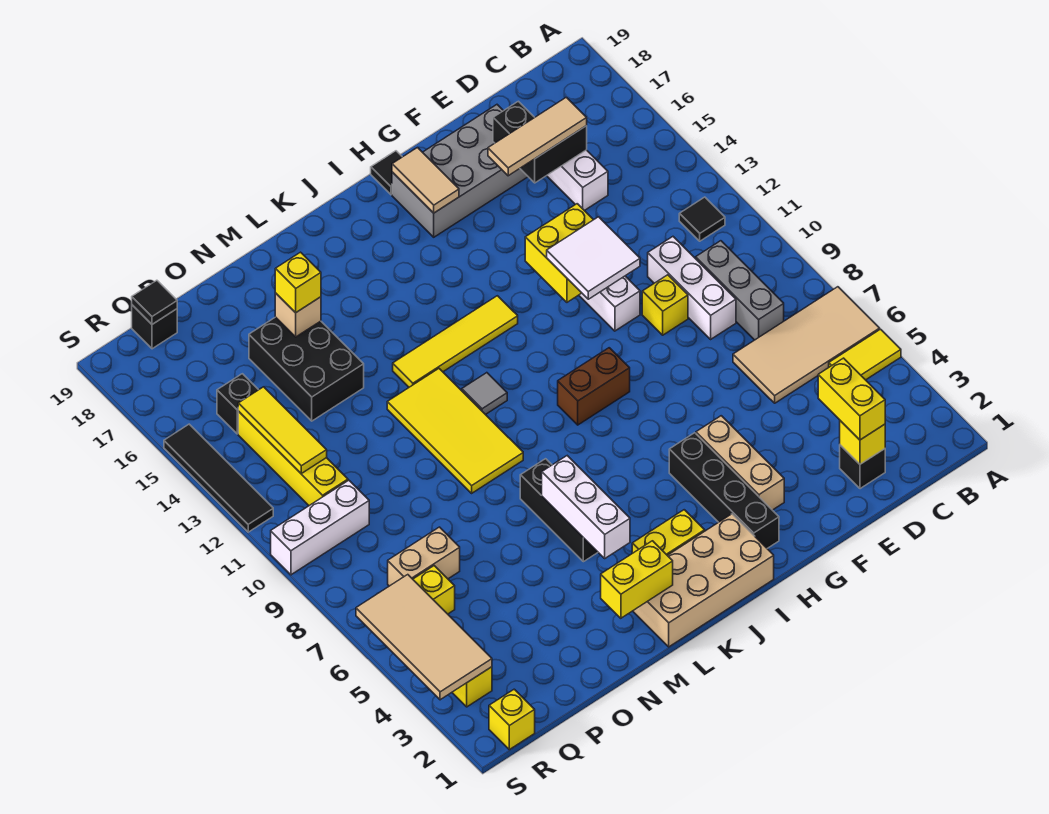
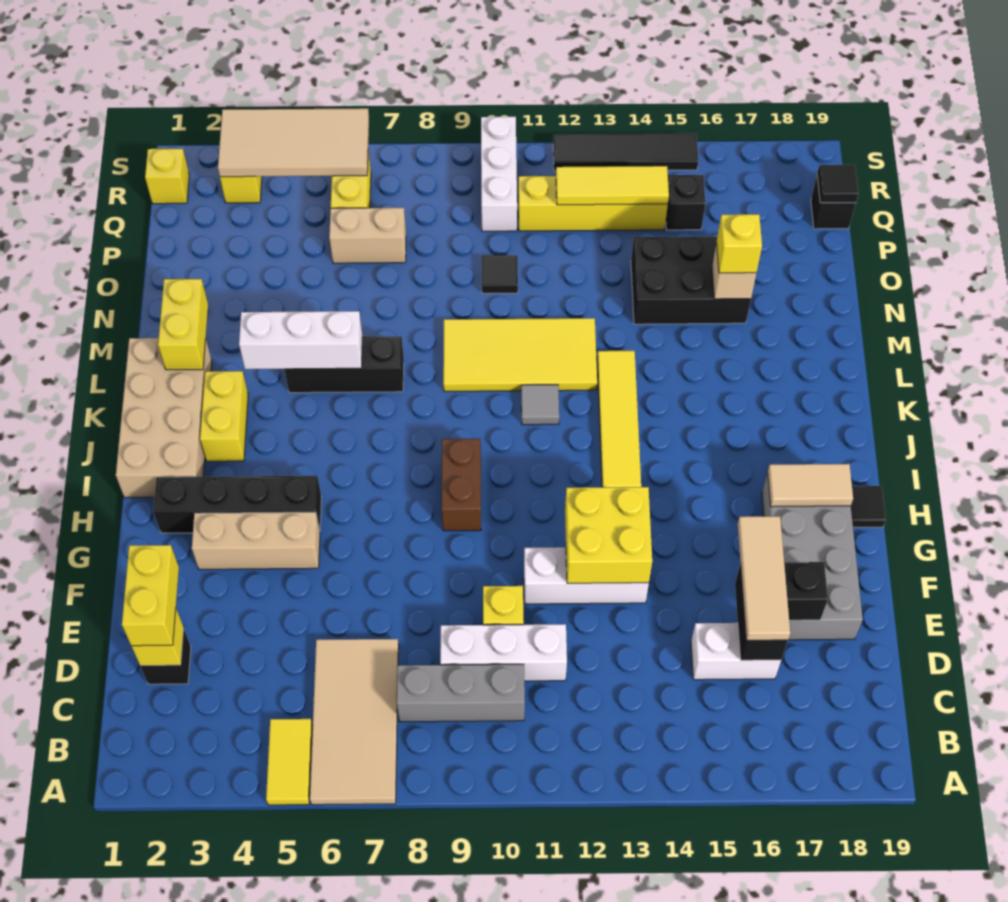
black tile B12 level 1 -> black tile O10 level 1
yellow brick D2:D3 level 3 -> yellow brick D2:E2 level 3
white tile F11:G12 level 3 -> none
tan brick P7:Q7 level 1 -> tan brick P6:P7 level 1

